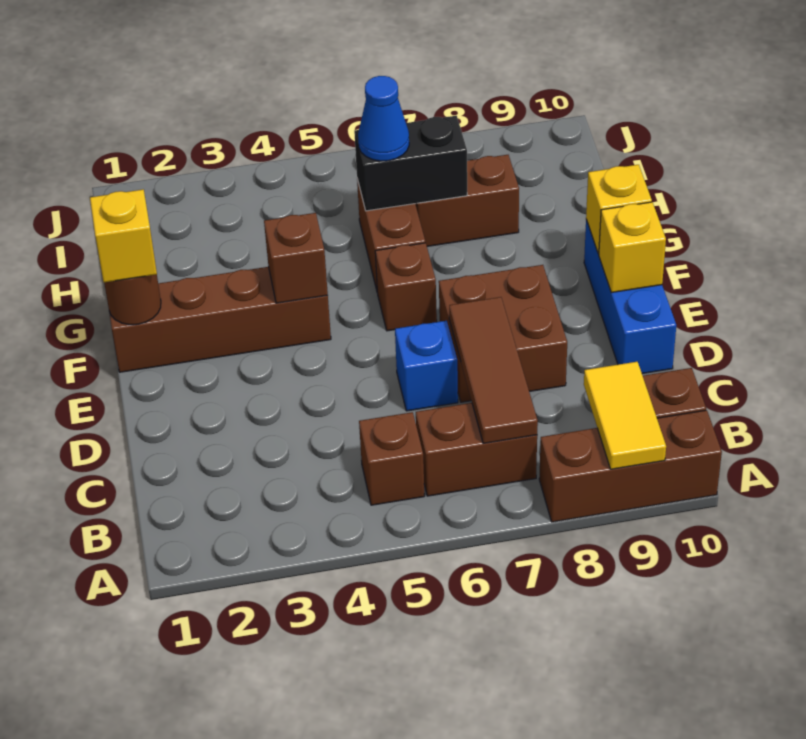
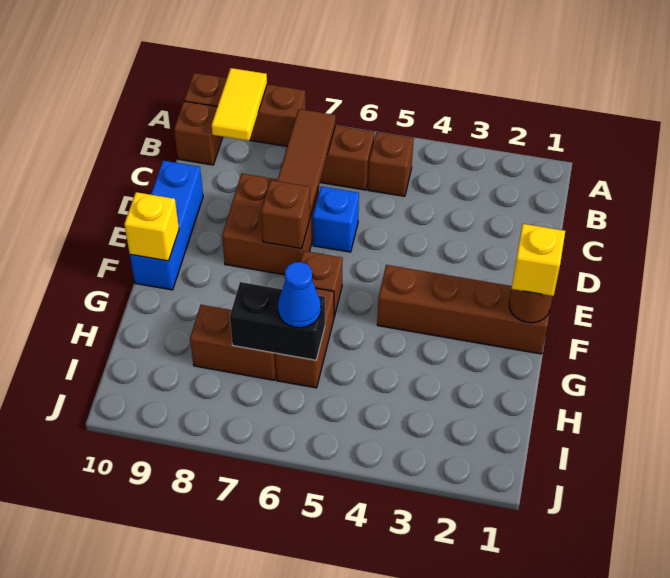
yellow brick E10 level 2 -> none
brown brick F4 level 2 -> brown brick E7 level 2

